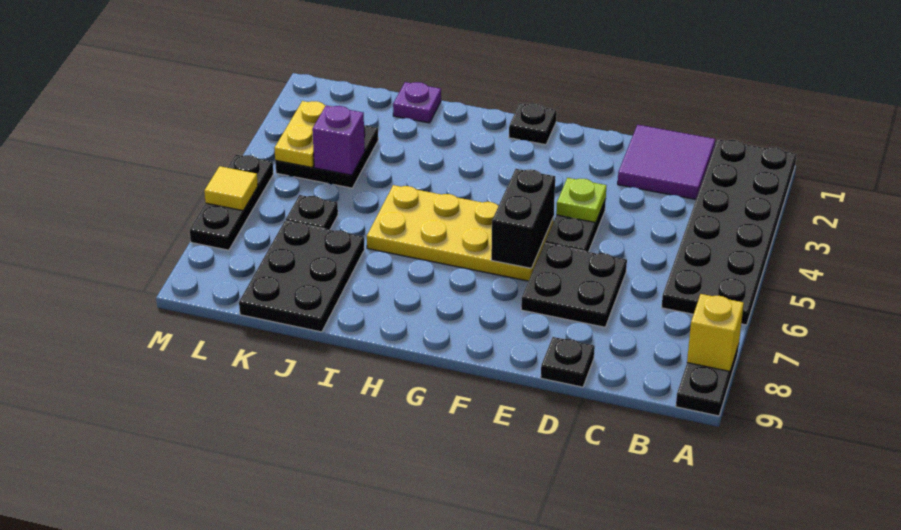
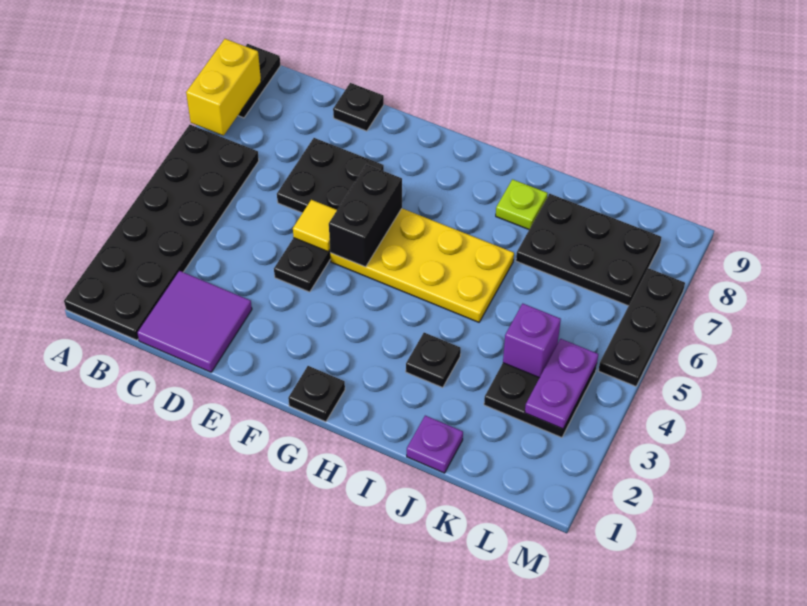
yellow brick A8 level 2 -> yellow brick A7:A8 level 2
lime plate E4 level 2 -> lime plate I8 level 1
black plate J7:K9 level 1 -> black plate J7:L8 level 1
black plate K6 level 1 -> black plate I3 level 1
yellow plate L3:L4 level 2 -> purple plate L3:L4 level 2
yellow tile M6 level 2 -> yellow tile E5 level 2

